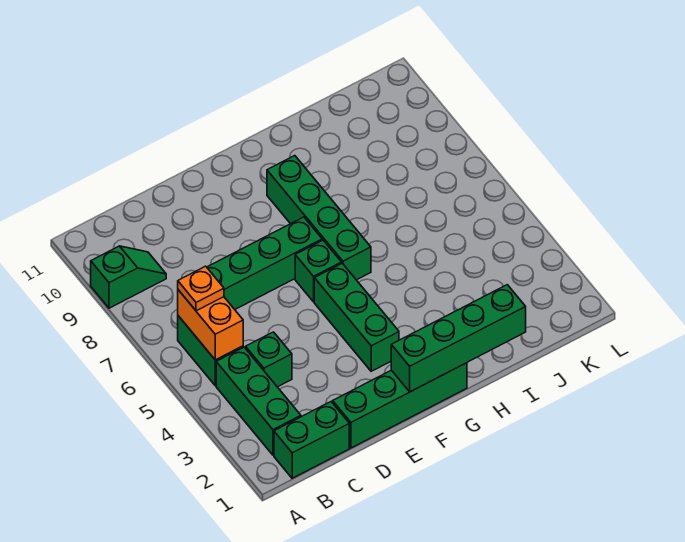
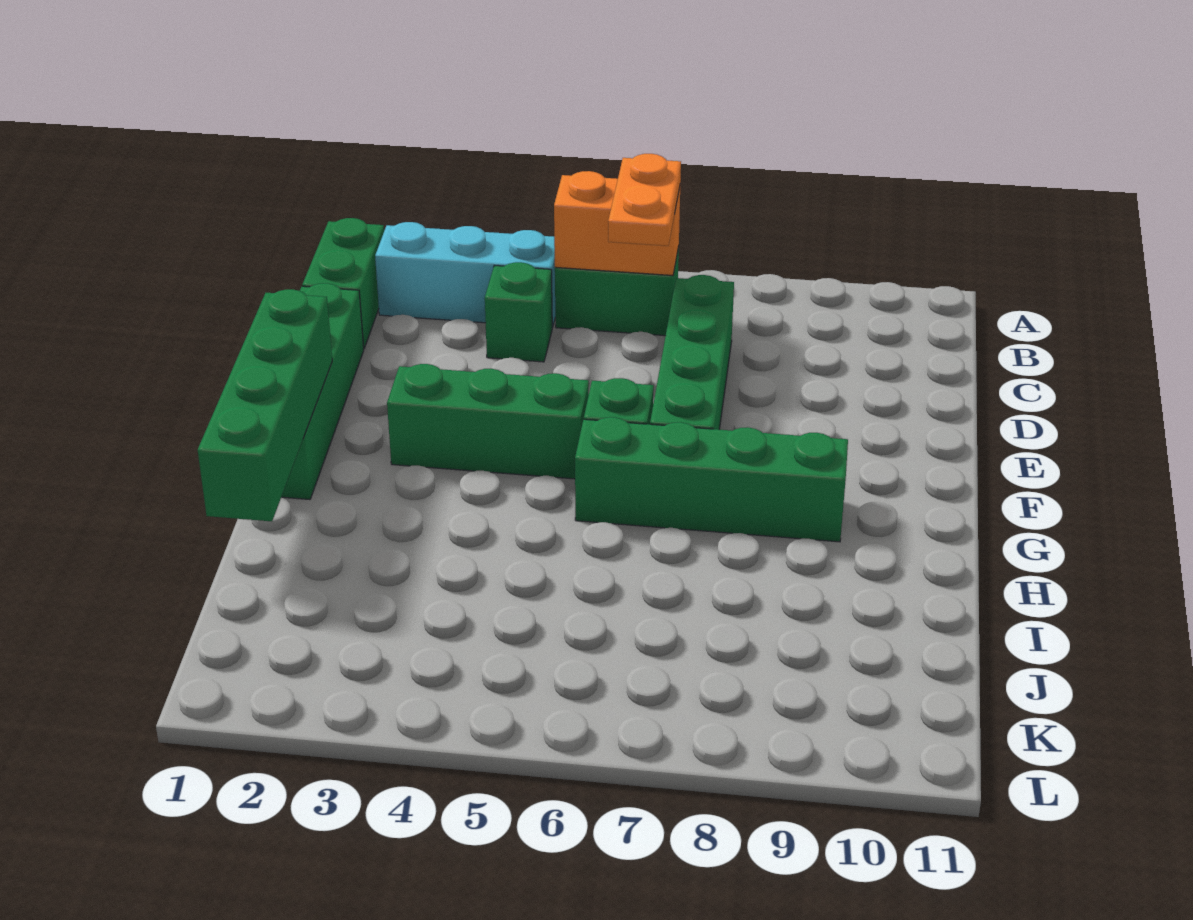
green slope A9:B9 level 1 top A -> none
green brick B2:B4 level 1 -> cyan brick B2:B4 level 1
orange plate B6 level 3 -> orange plate B6:C6 level 3

